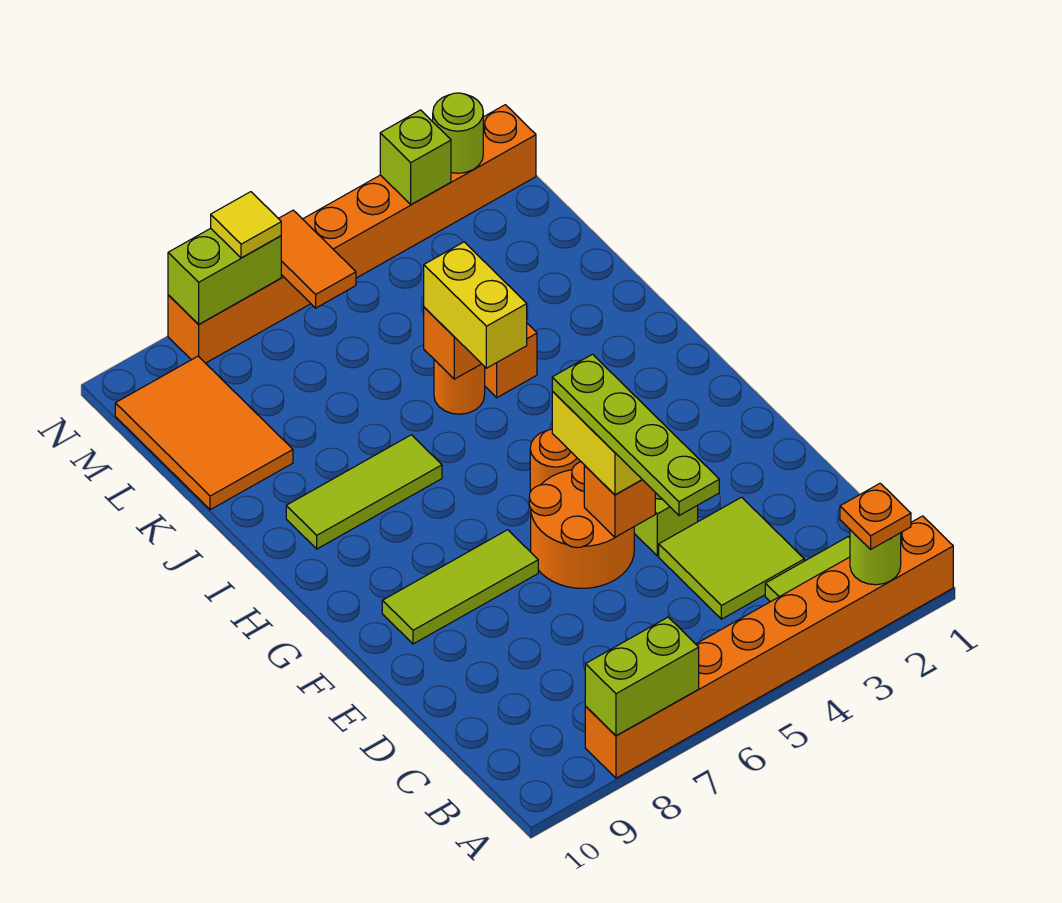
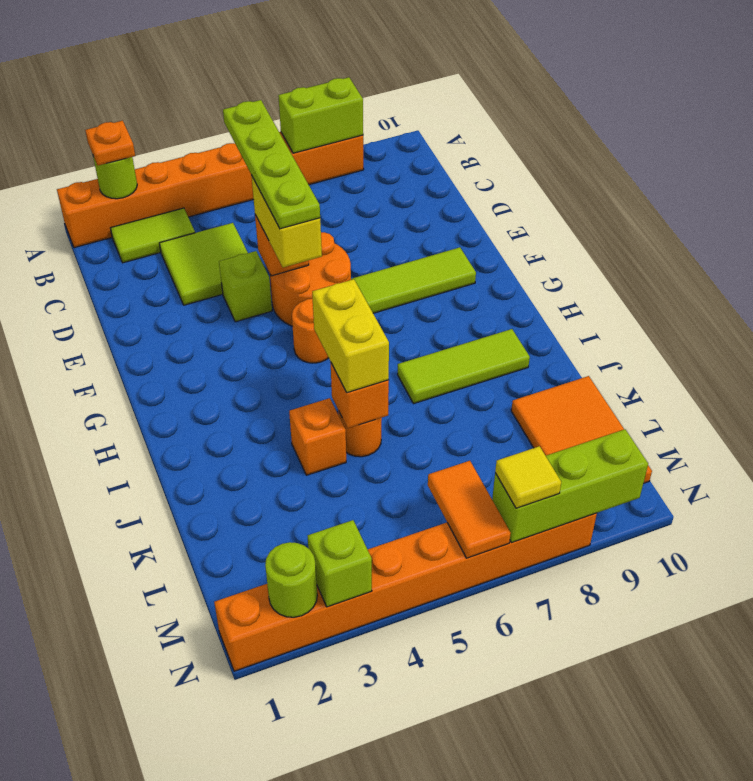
lime brick N7:N8 level 2 -> lime brick N7:N9 level 2

